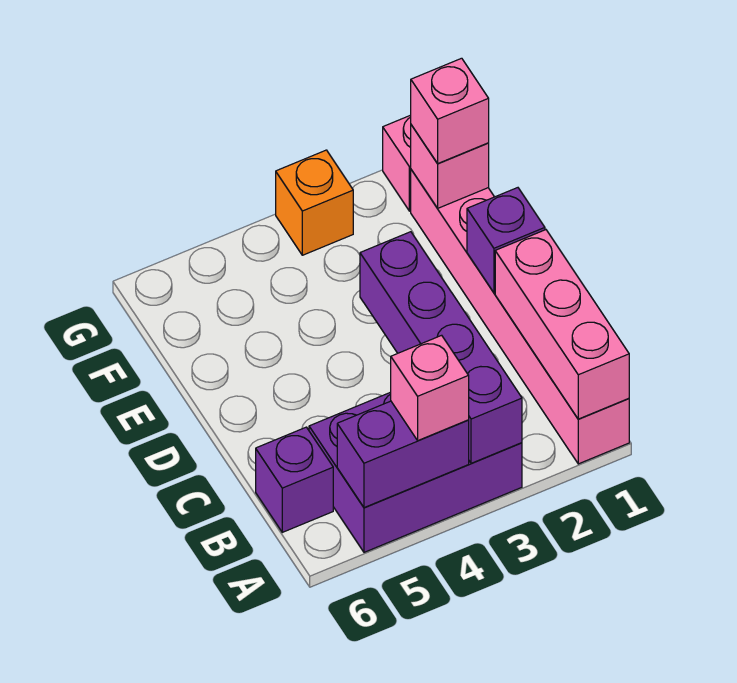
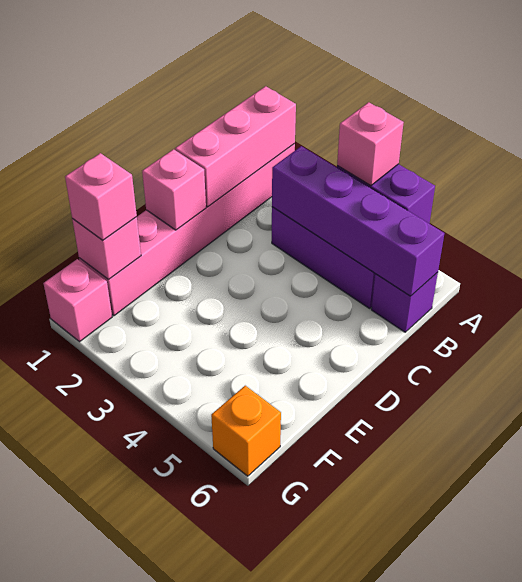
purple brick A3:D3 level 2 -> purple brick B3:B6 level 2
purple brick D1 level 2 -> pink brick D1 level 2
orange brick G3 level 1 -> orange brick G6 level 1

